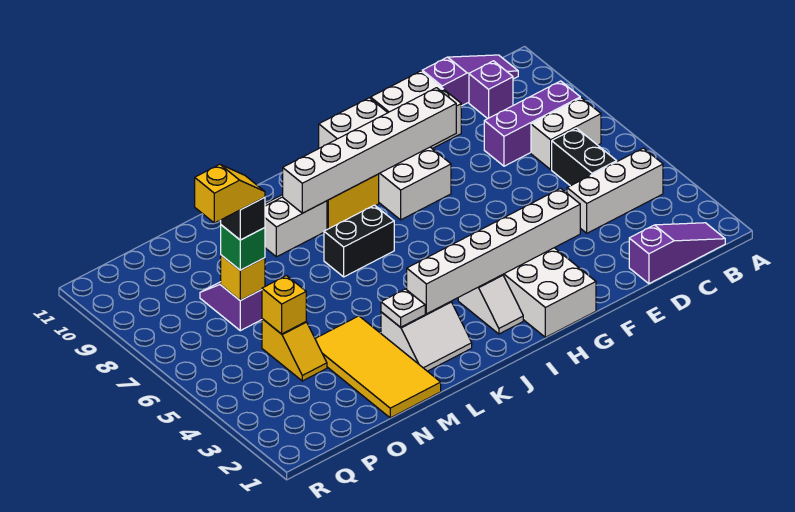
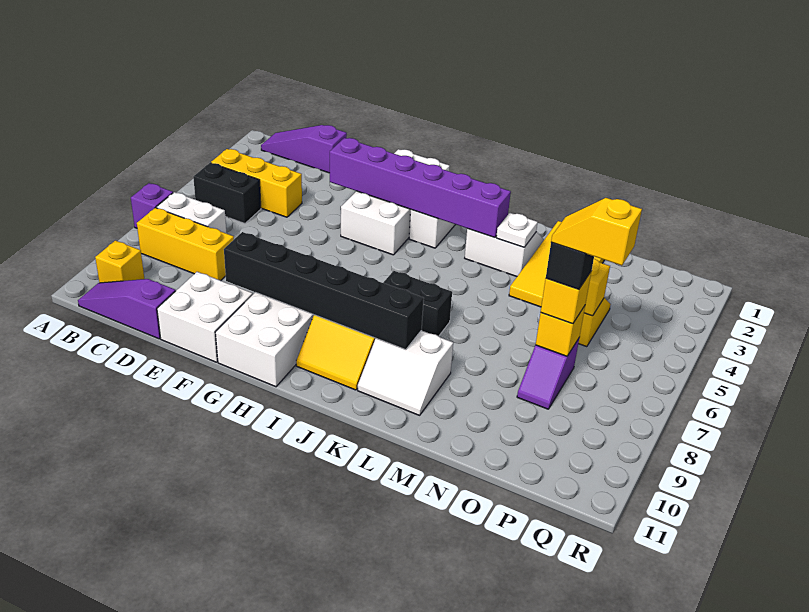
white brick B4:D4 level 1 -> yellow brick B4:D4 level 1
purple brick B8:D8 level 1 -> yellow brick B8:D8 level 1
none -> yellow brick B10 level 1
black brick C5:C6 level 1 -> black brick B5:C5 level 1
purple brick C10 level 1 -> purple brick A7 level 1
white brick F3:K3 level 2 -> purple brick F3:K3 level 2
white brick F9:K9 level 2 -> black brick F9:K9 level 2
green brick O7 level 3 -> yellow brick O7 level 3

